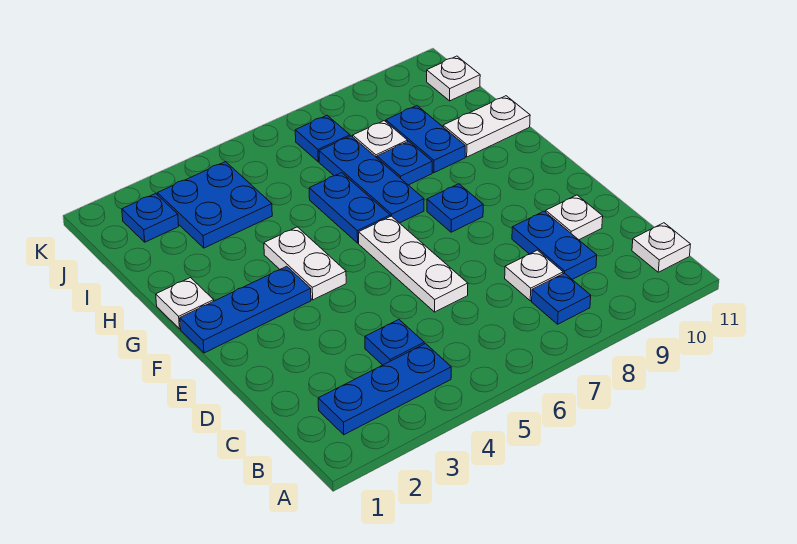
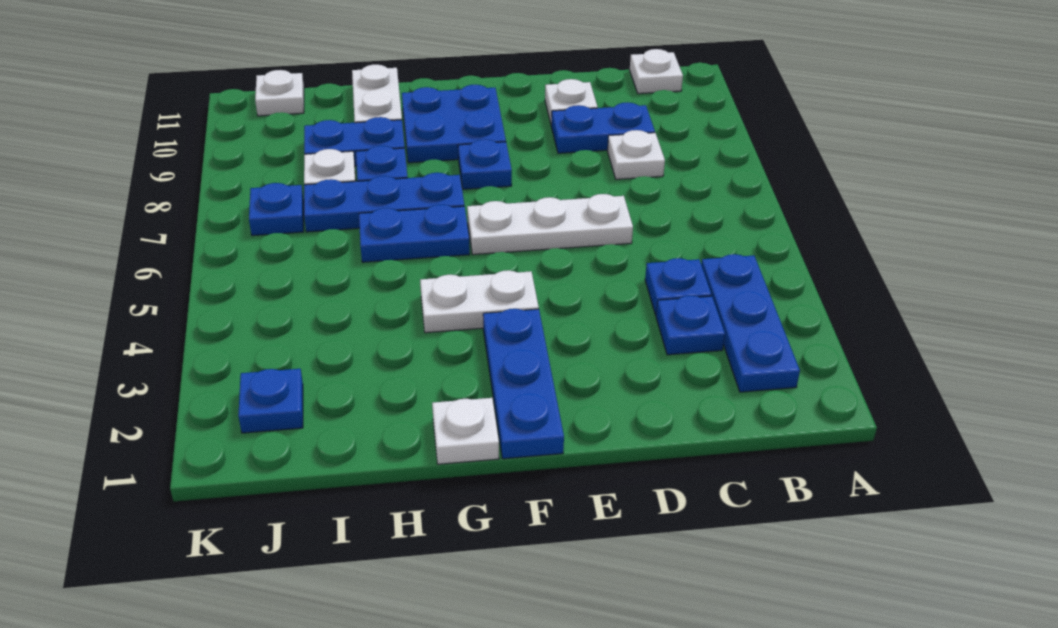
blue plate B8 level 1 -> blue plate C3 level 1
blue plate I3:J4 level 1 -> blue plate F9:G10 level 1

